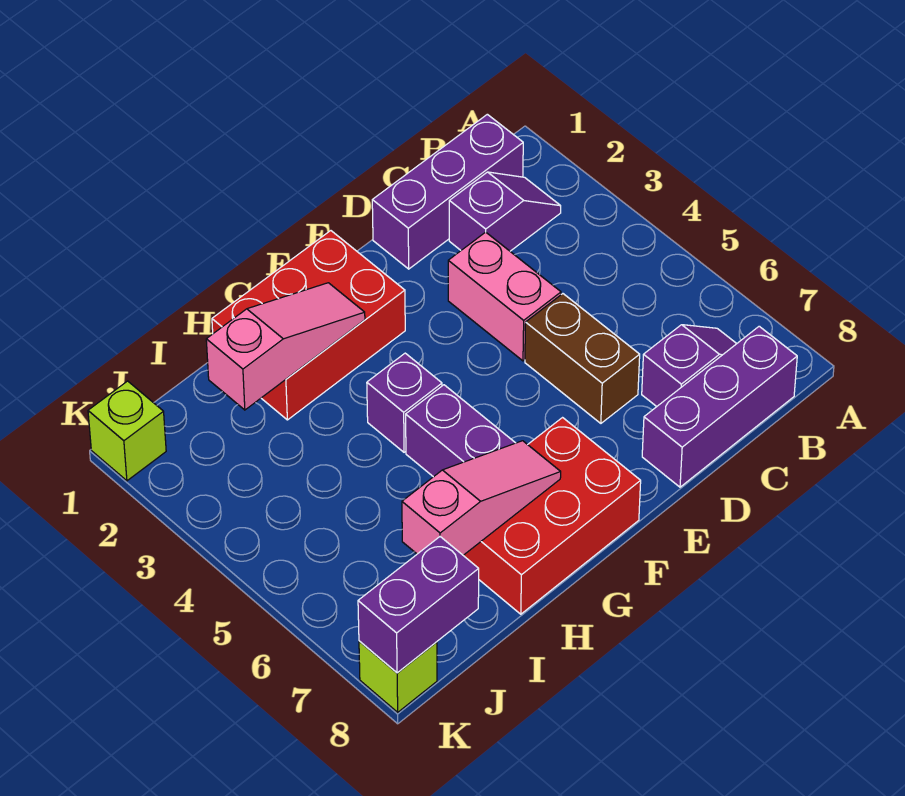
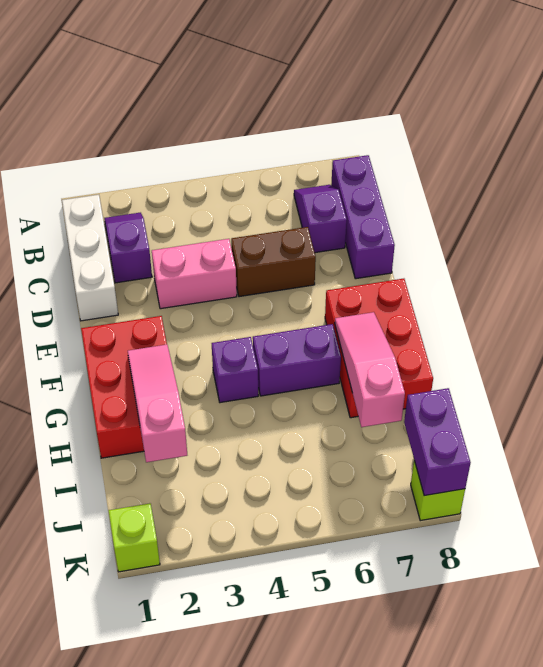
purple brick B1:D1 level 1 -> white brick B1:D1 level 1

